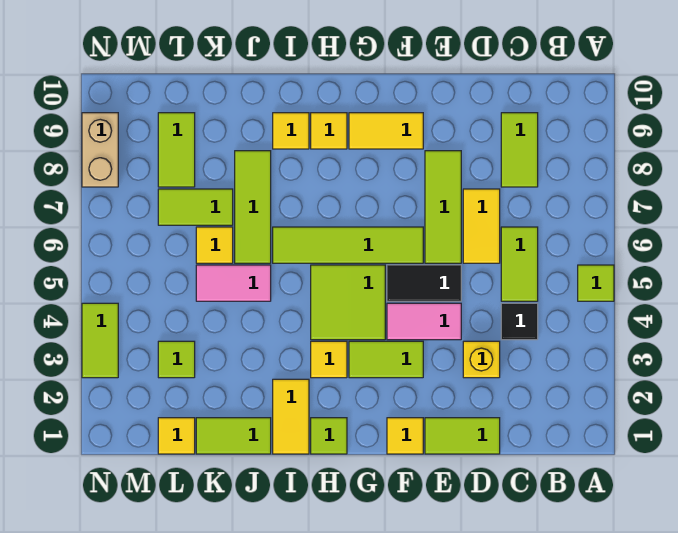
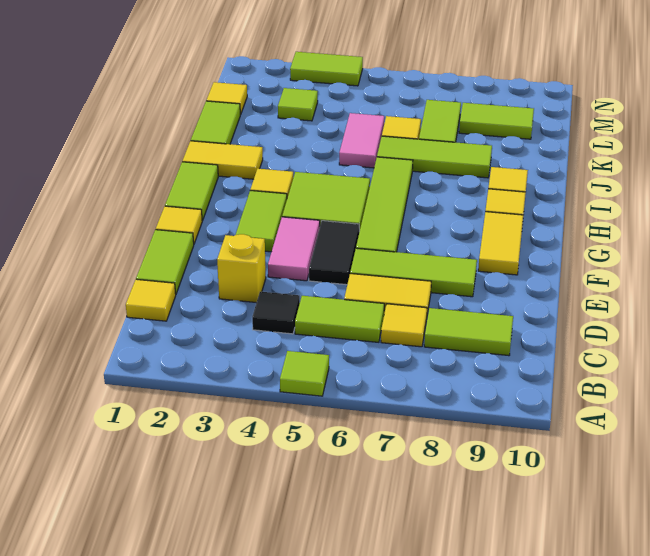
none -> yellow tile C1 level 1
none -> yellow tile C7 level 1
lime tile H1 level 1 -> lime tile G1:H1 level 1
tan brick N8:N9 level 1 -> none

